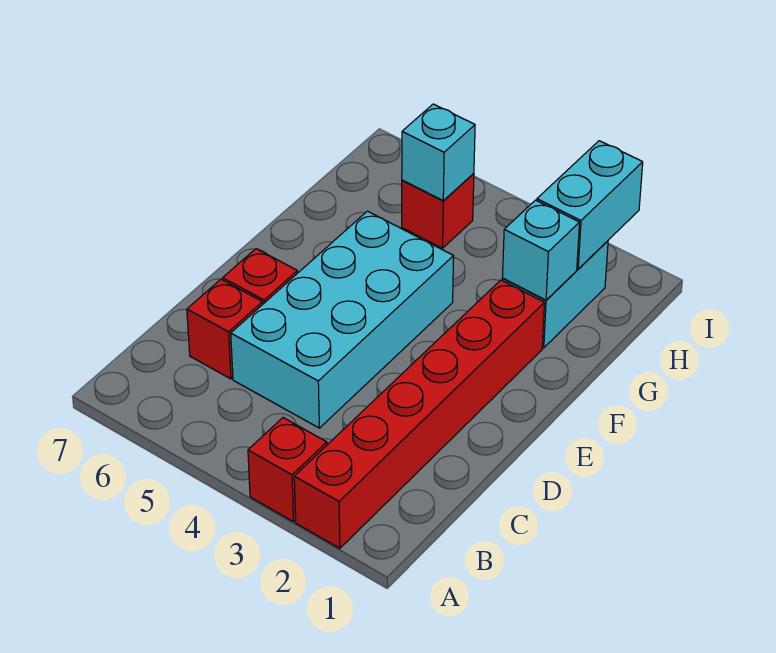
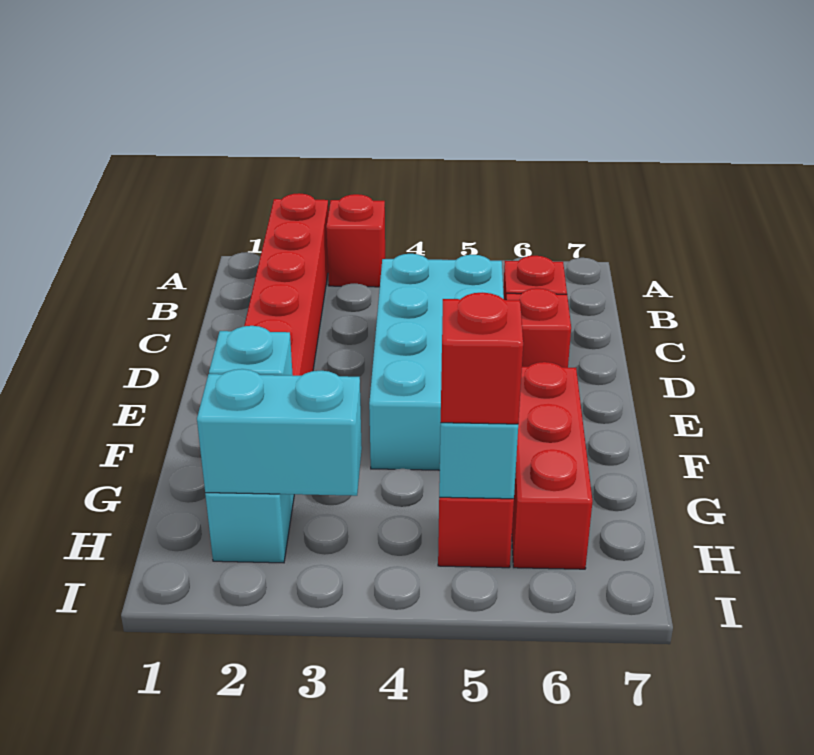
none -> red brick F6:H6 level 1
cyan brick H2:I2 level 2 -> cyan brick H2:H3 level 2
none -> red brick H5 level 3

